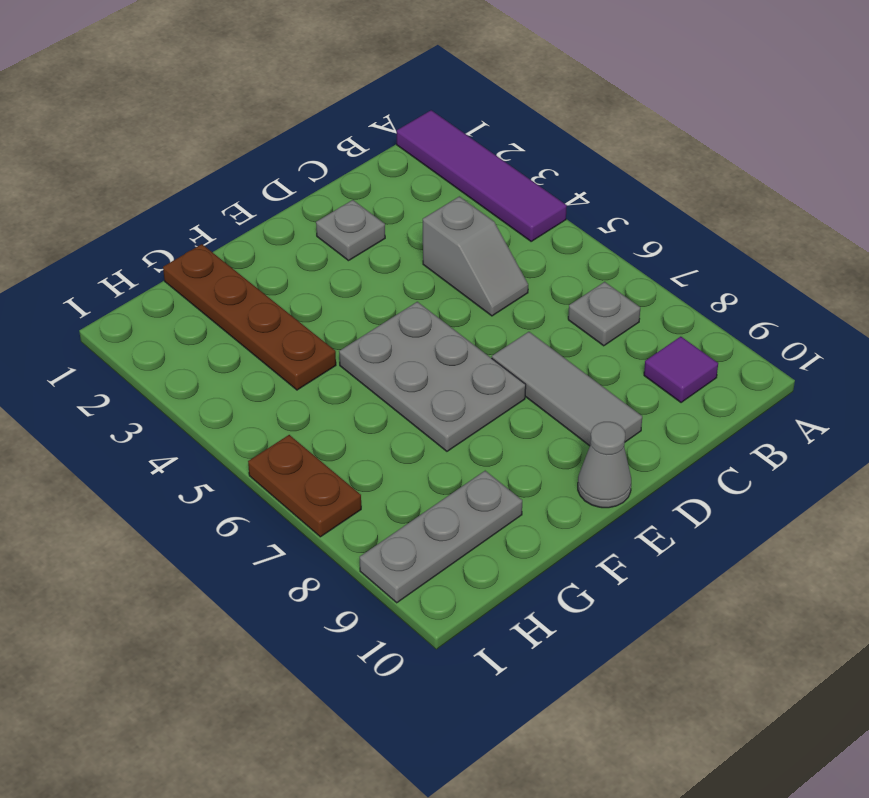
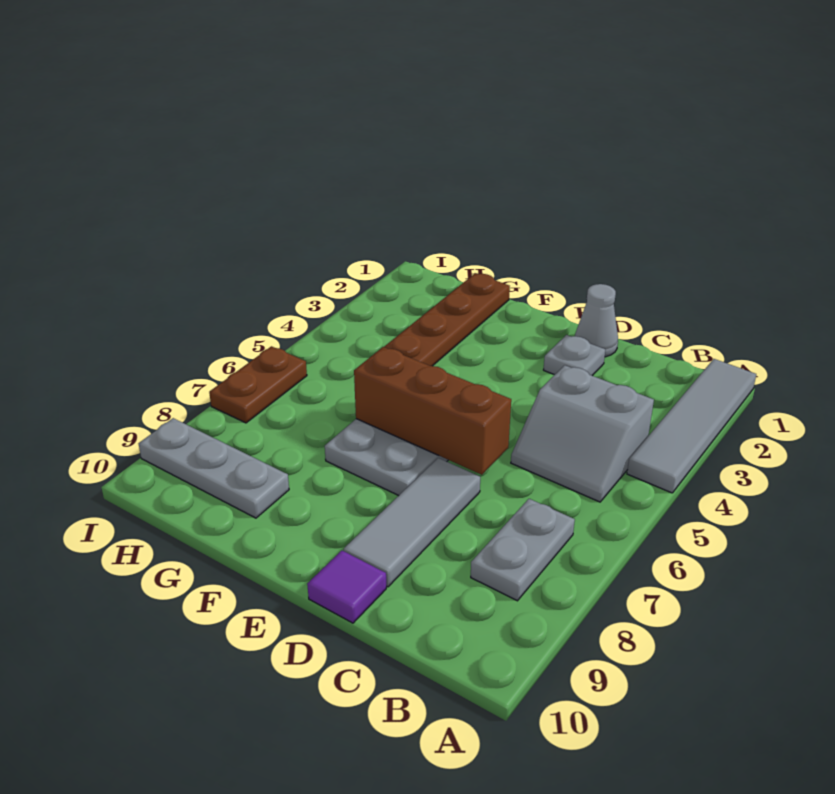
purple tile A1:A4 level 1 -> grey tile A1:A4 level 1
grey plate B7 level 1 -> grey plate B7:B8 level 1
purple tile B9 level 1 -> purple tile D10 level 1
grey slope C4:C5 level 1 top 4 -> grey slope B4:C5 level 1 top 4
none -> brown brick D6:F6 level 2
grey cone E10 level 1 -> grey cone D1 level 1

